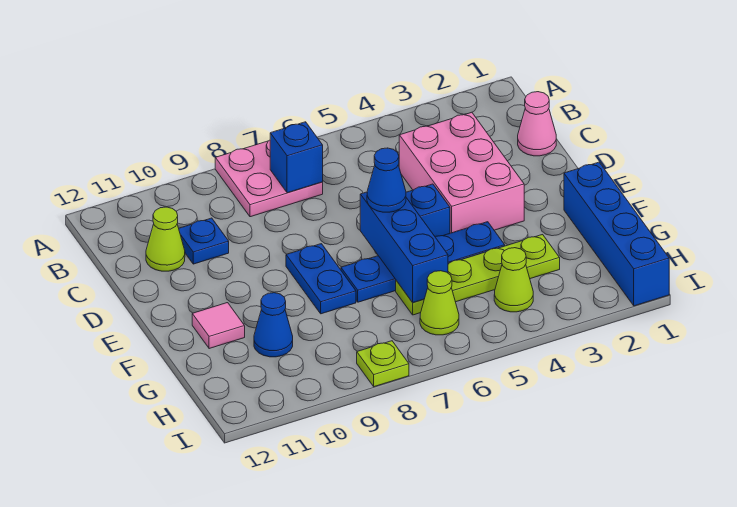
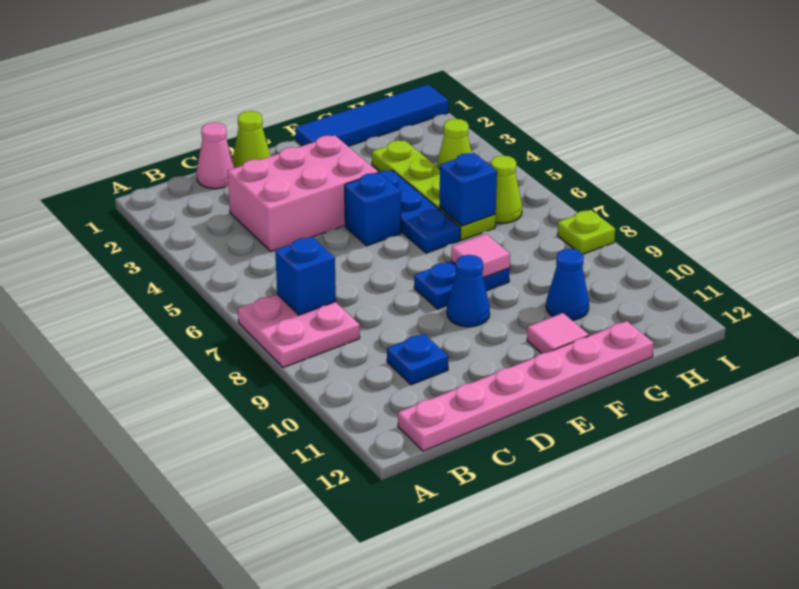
none -> pink plate B12:G12 level 1
lime cone C11 level 1 -> lime cone D1 level 1
blue brick E6:G6 level 2 -> blue brick G6 level 2
blue cone E6 level 3 -> blue cone E9 level 1
blue brick F1:I1 level 1 -> blue tile F1:I1 level 1
blue plate F4:F7 level 1 -> blue plate F4:F6 level 1
none -> pink tile F8 level 2

